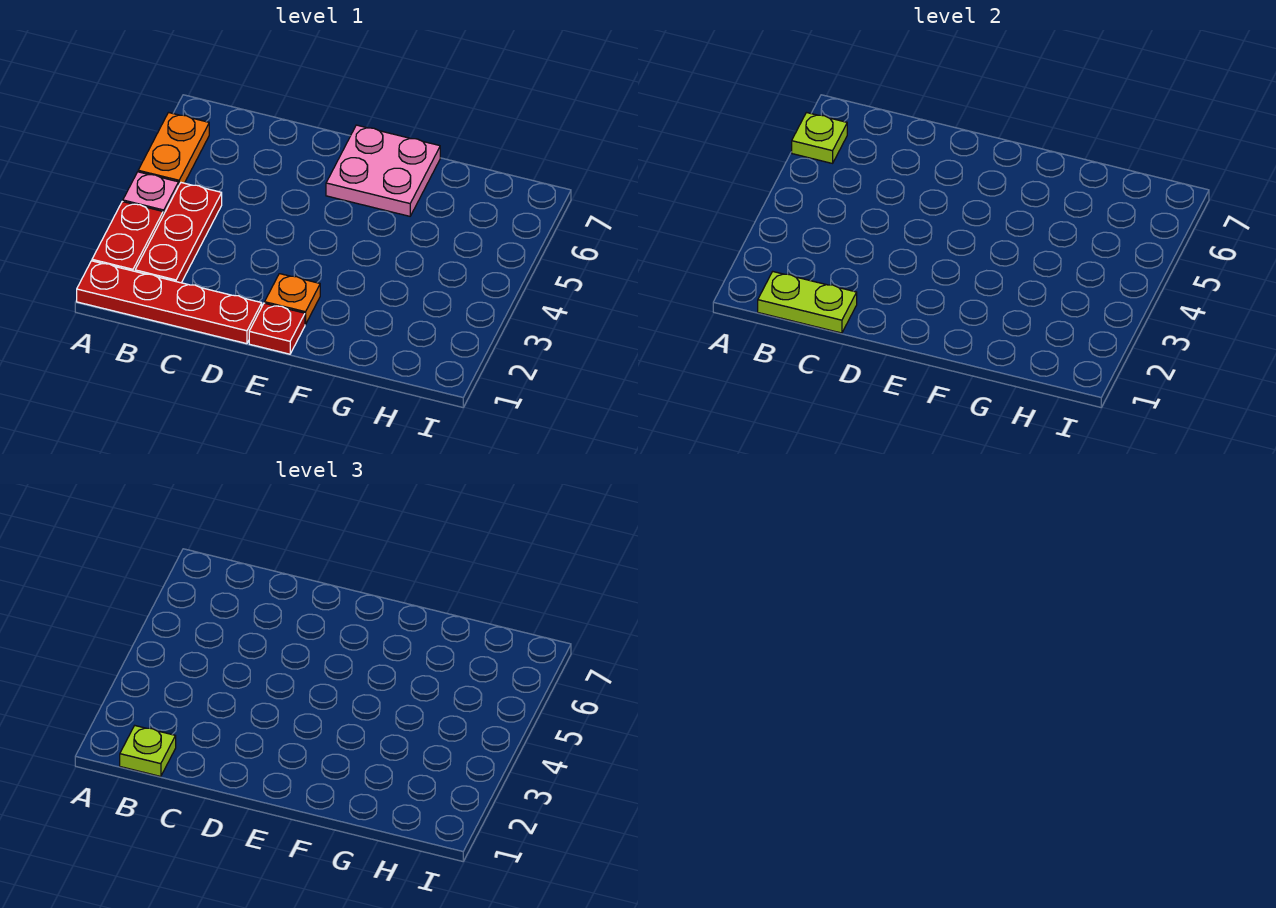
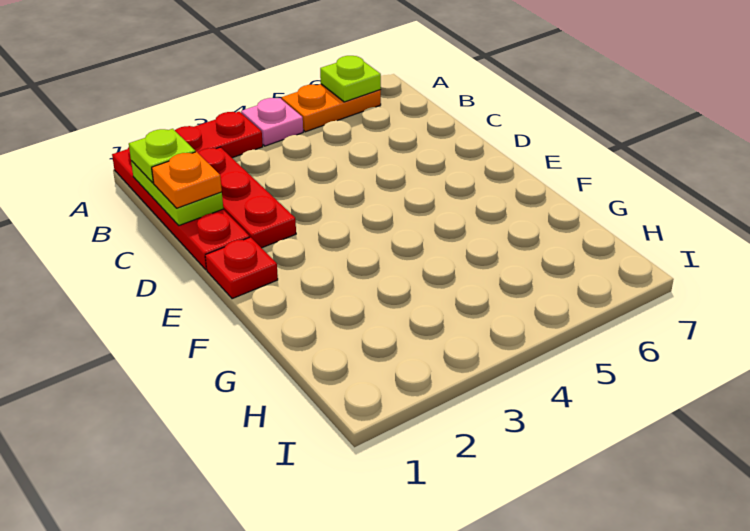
red plate B2:B4 level 1 -> red plate B2:D2 level 1
orange plate E2 level 1 -> orange plate C1 level 3
pink plate E6:F7 level 1 -> none

